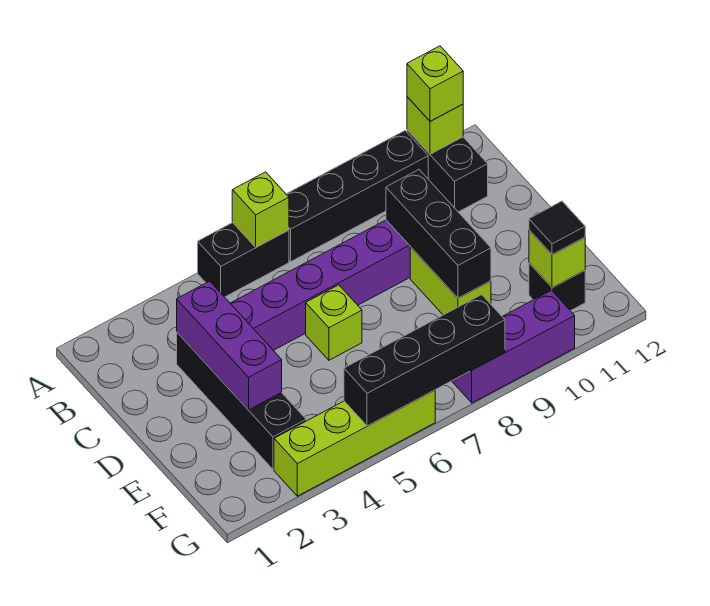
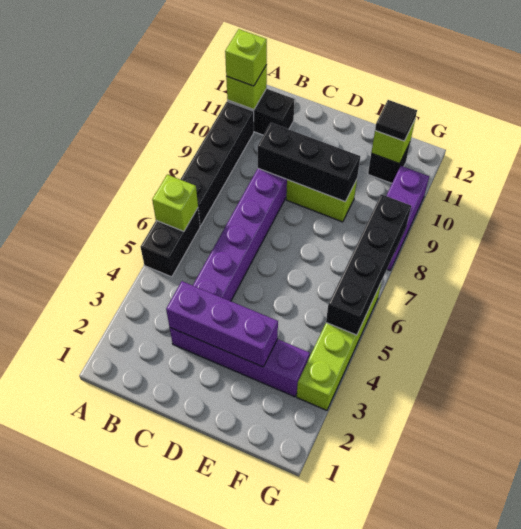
black brick C3:F3 level 1 -> purple brick C3:F3 level 1
lime brick D6 level 1 -> none

